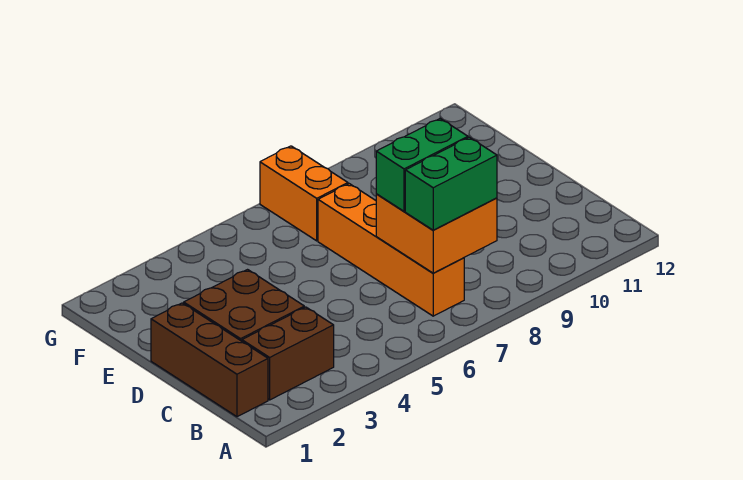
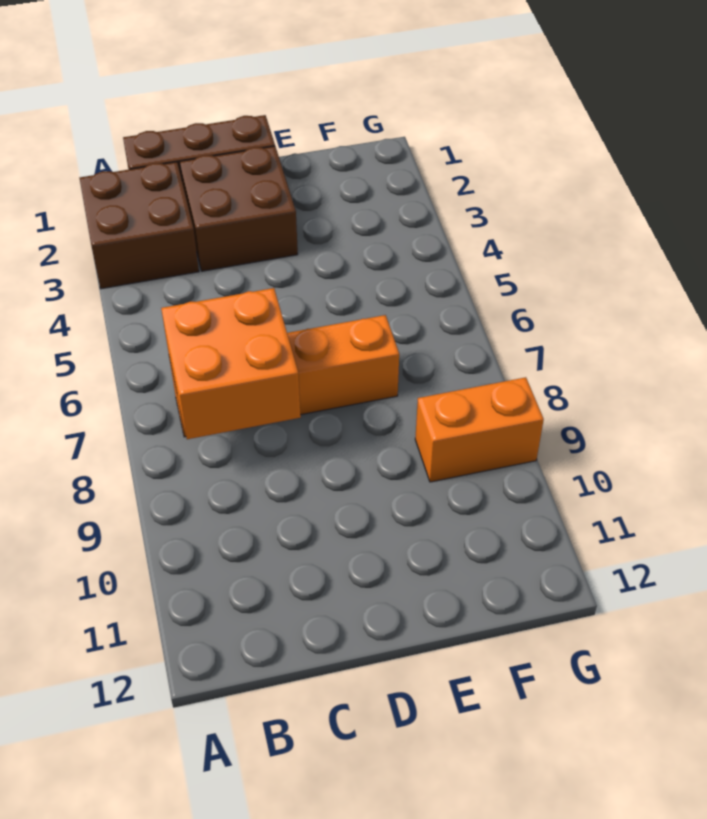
brown brick B2:B3 level 1 -> brown brick A2:B3 level 1
green brick B7:B8 level 3 -> none
green brick C7:C8 level 3 -> none
orange brick F7:G7 level 1 -> orange brick F9:G9 level 1

